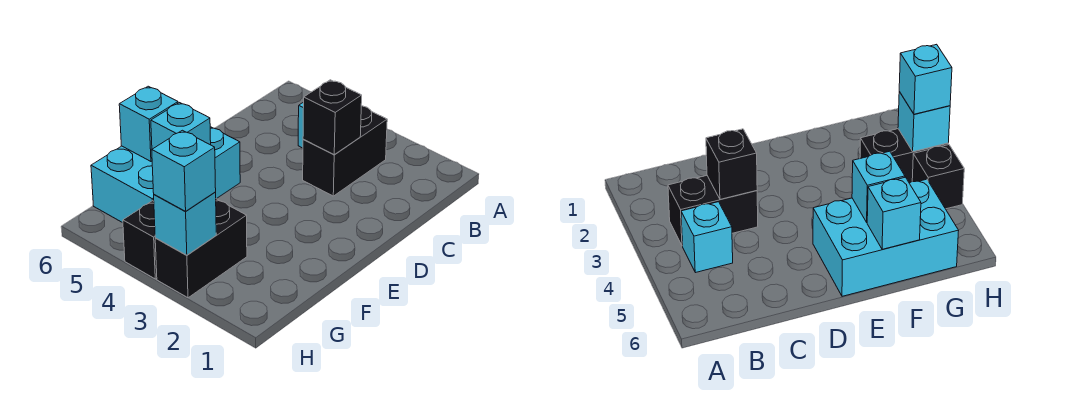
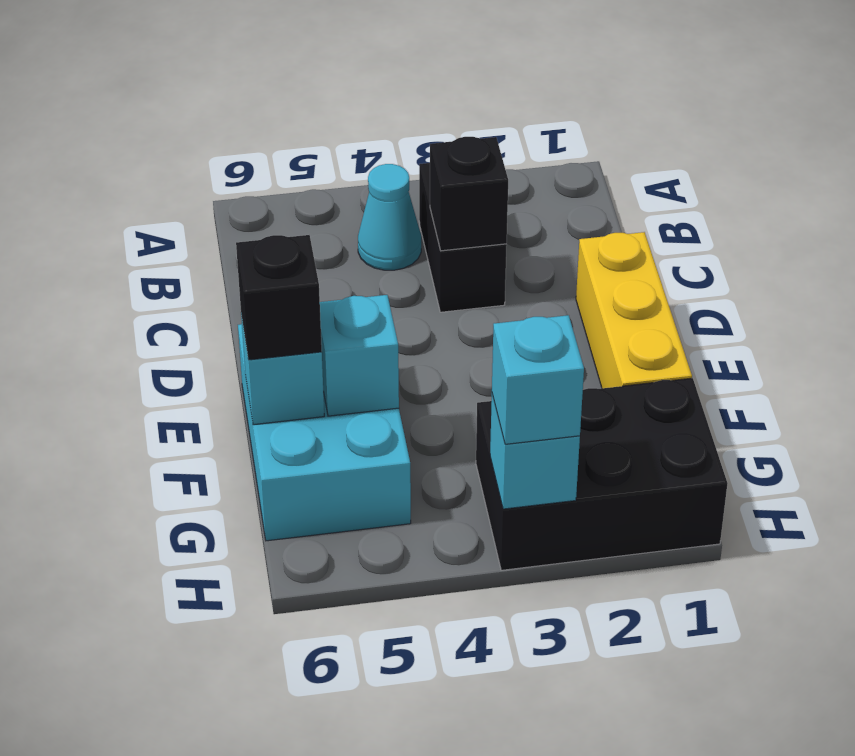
cyan brick B4 level 1 -> cyan cone B4 level 1
none -> yellow brick D1:F1 level 1
black brick G3:H3 level 1 -> black brick G1:H3 level 1
black brick H4 level 1 -> black brick F6 level 3

